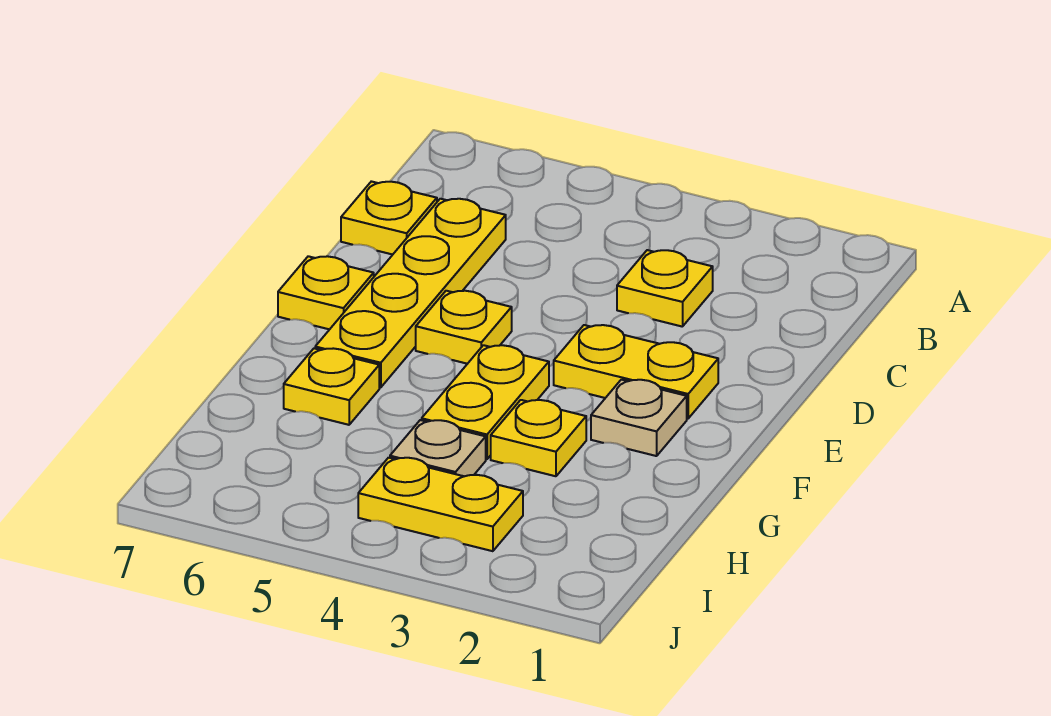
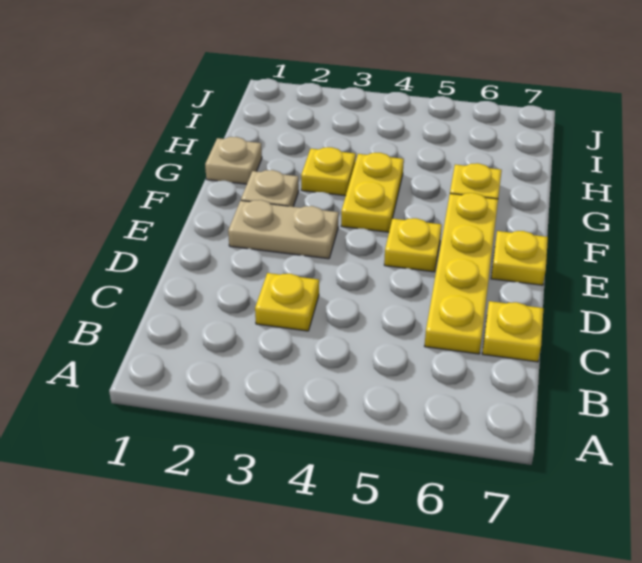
yellow plate E2:E3 level 1 -> tan plate E2:E3 level 1
tan plate H4 level 1 -> tan plate G1 level 1
yellow plate I3:I4 level 1 -> none

